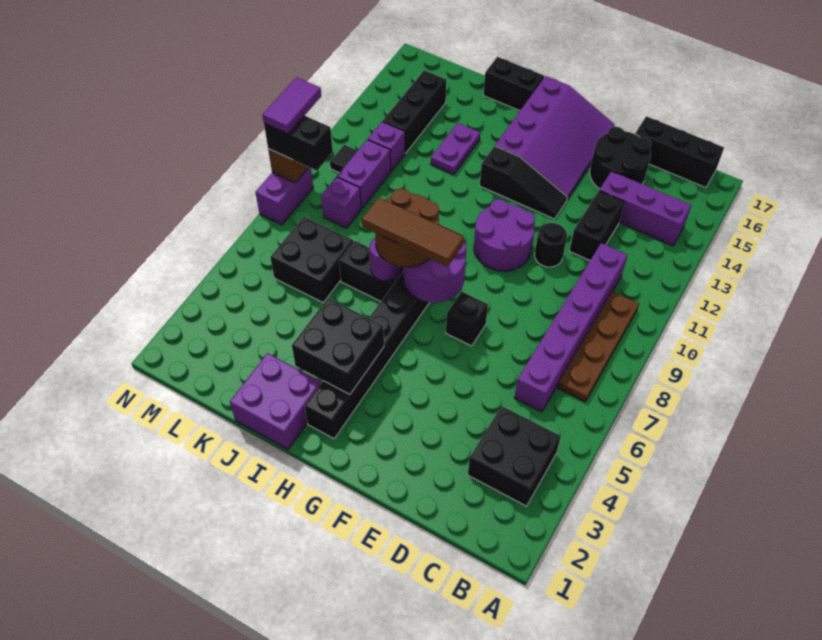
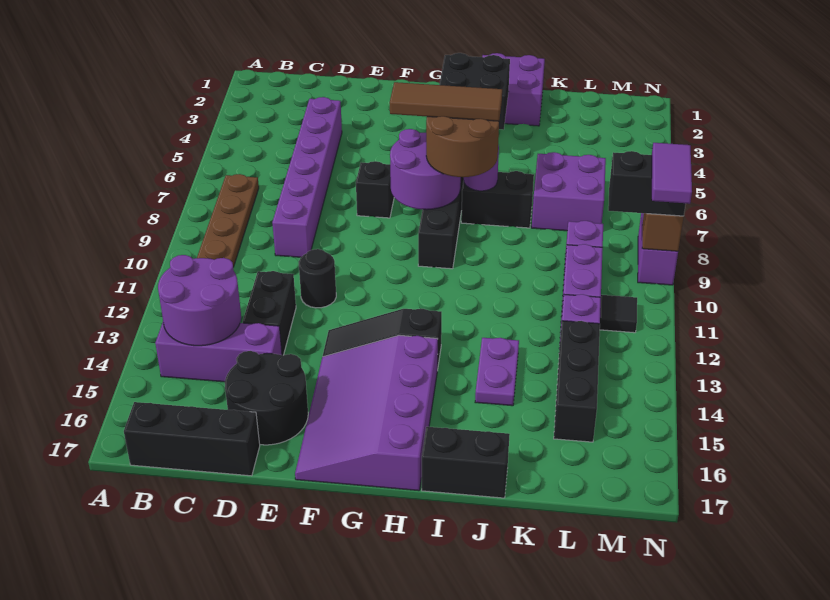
black brick B3:C4 level 1 -> none
purple brick C6:C11 level 1 -> purple brick D4:D9 level 1
purple round brick F10:G11 level 1 -> purple round brick B13:C14 level 2
black brick K6:L7 level 1 -> purple brick K6:L7 level 1

